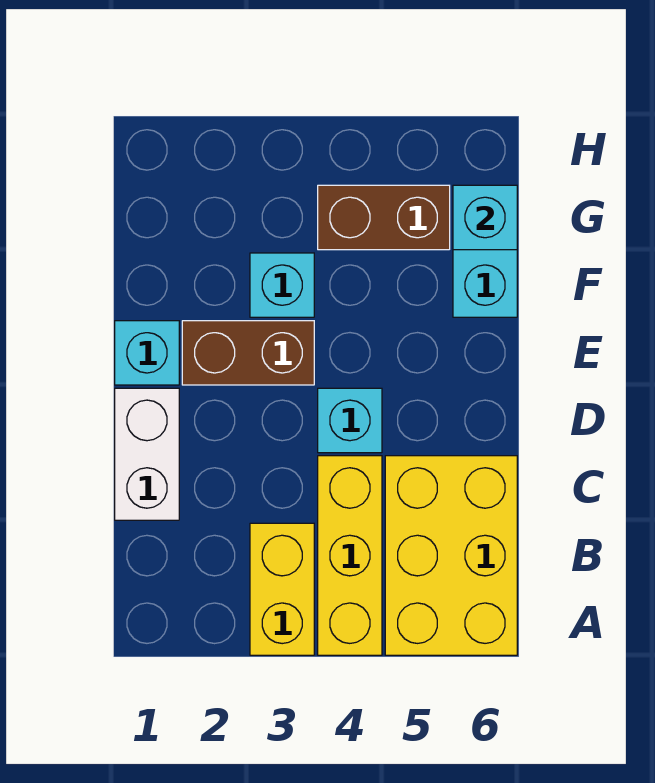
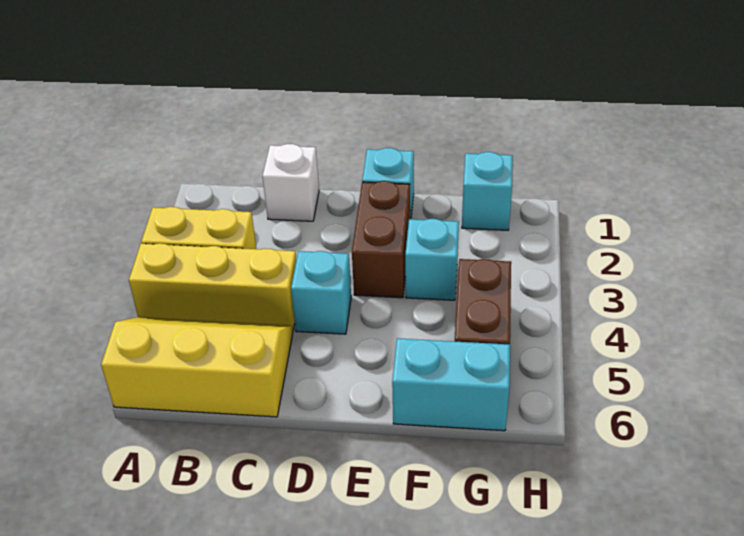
yellow brick A5:C6 level 1 -> yellow slope A5:C6 level 1 top 6
white brick C1:D1 level 1 -> white brick C1 level 1
cyan brick G6 level 2 -> cyan brick G1 level 1

